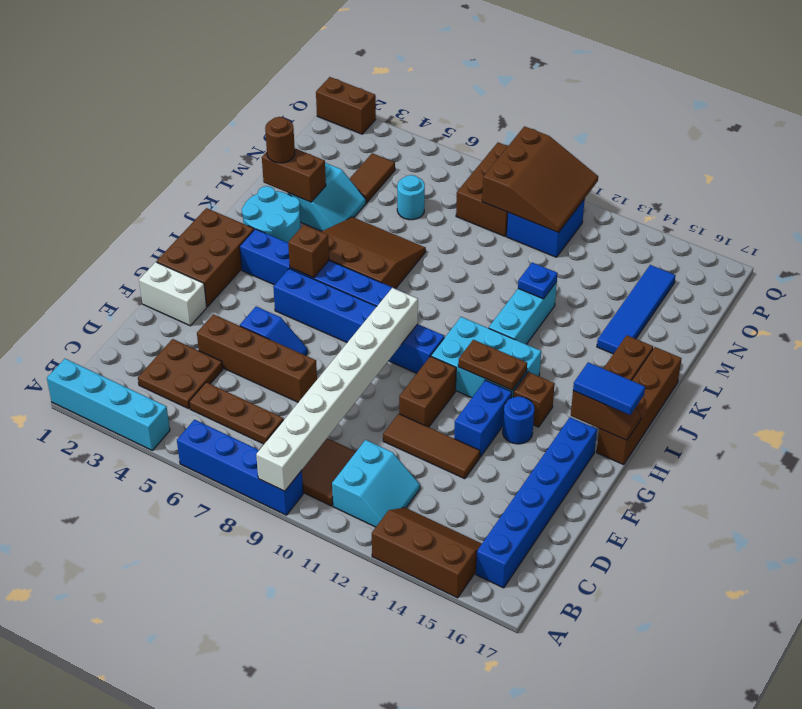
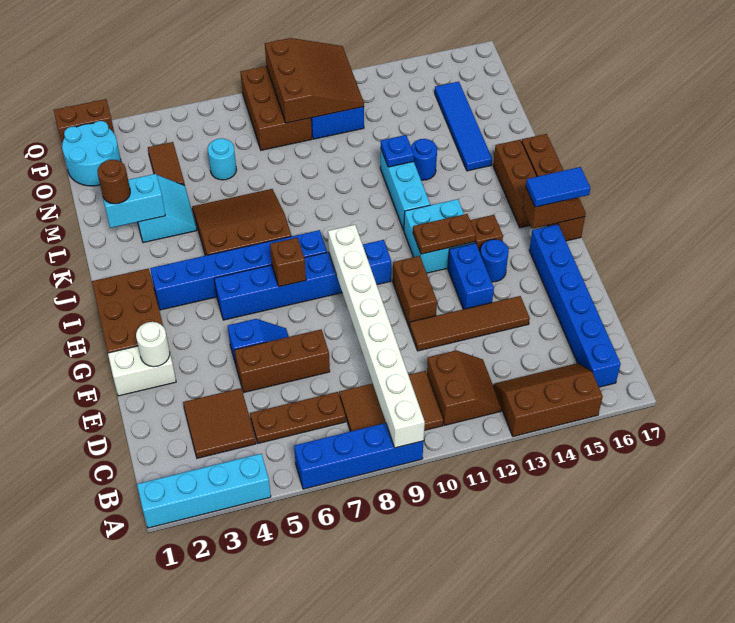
cyan slope B11:C12 level 1 top 11 -> brown slope B11:C12 level 1 top 11
brown plate C3:D4 level 1 -> brown tile C3:D4 level 1
brown brick E4:E7 level 1 -> brown brick E5:E7 level 1
brown tile E11:E13 level 1 -> brown tile E11:E14 level 1
none -> white round brick F2 level 2
cyan brick H11:I13 level 1 -> cyan brick H12:I13 level 1
brown brick I5 level 2 -> brown brick H7 level 2
cyan round brick J2:K3 level 1 -> cyan round brick O1:P2 level 1
brown brick L2:L3 level 2 -> cyan brick L2:L3 level 2
none -> blue round brick L13 level 1

